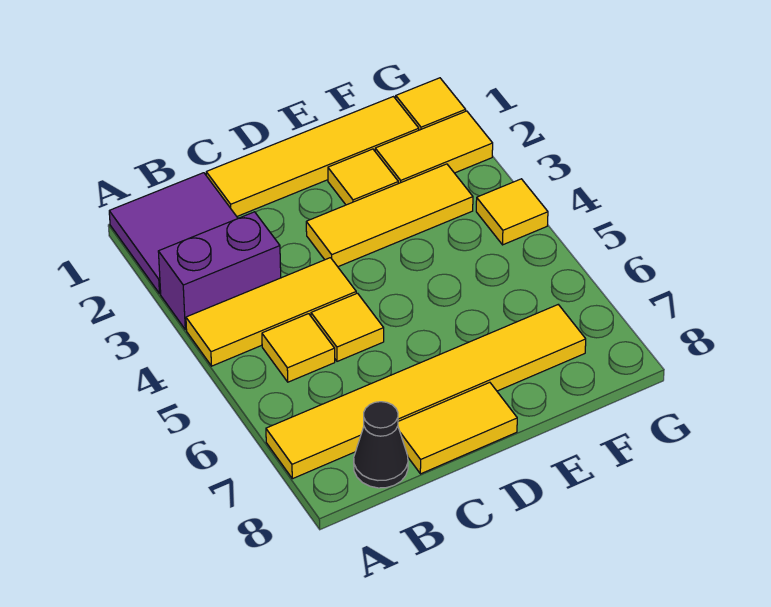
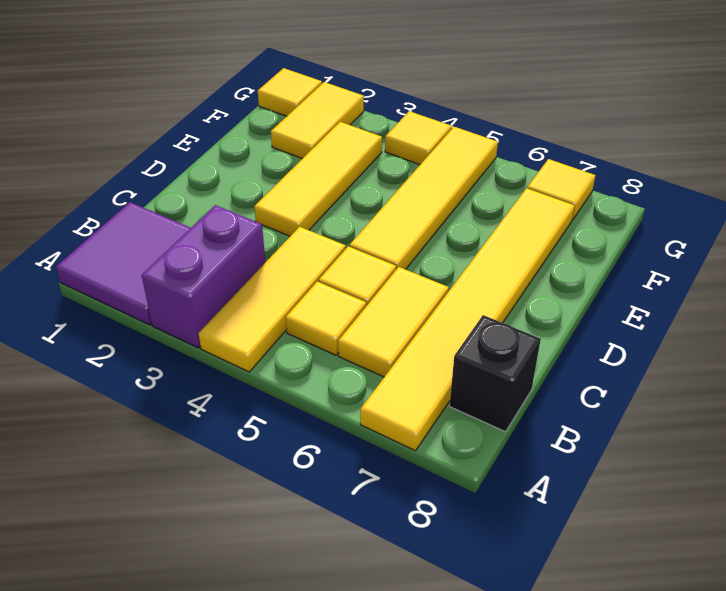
black cone B8 level 1 -> black brick B8 level 1
yellow tile C1:F1 level 1 -> yellow tile D5:G5 level 1
yellow tile C8:D8 level 1 -> yellow tile B6:C6 level 1
yellow tile E2 level 1 -> yellow tile G7 level 1

